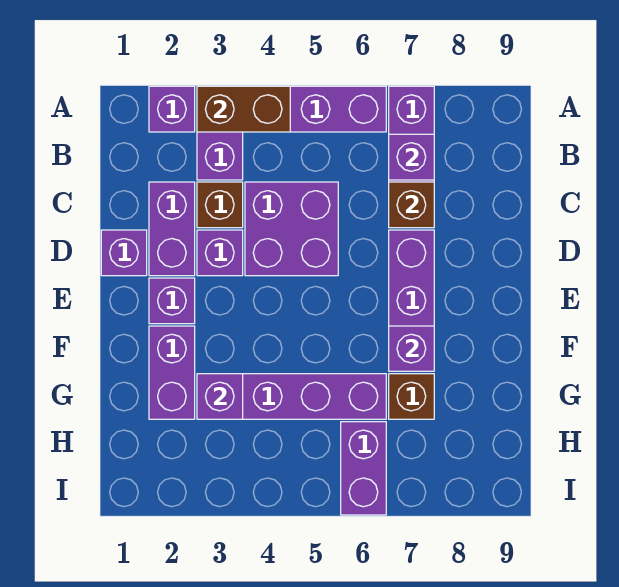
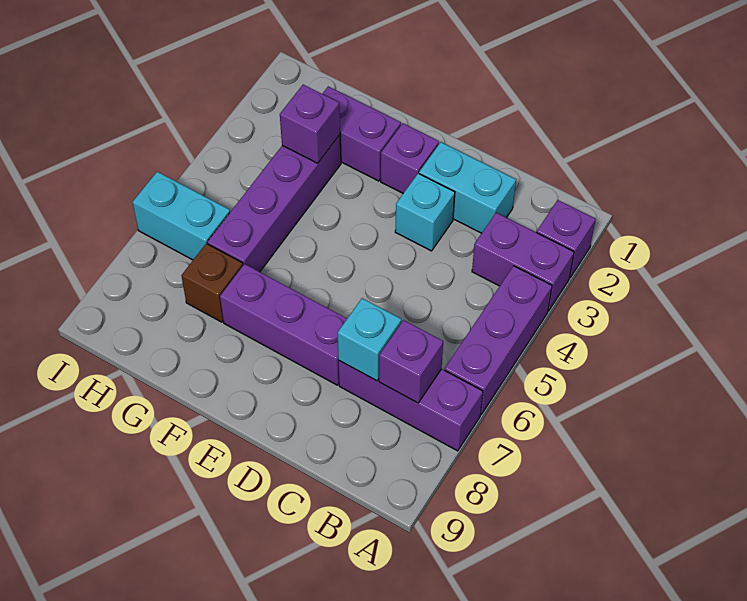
brown brick A3:A4 level 2 -> none
purple brick C2:D2 level 1 -> cyan brick C2:D2 level 1
brown brick C3 level 1 -> none
purple brick C4:D5 level 1 -> none
brown brick C7 level 2 -> cyan brick C7 level 2
purple brick D1 level 1 -> none
purple brick D3 level 1 -> cyan brick D3 level 1
purple brick F7 level 2 -> none
purple brick H6:I6 level 1 -> cyan brick H6:I6 level 1

